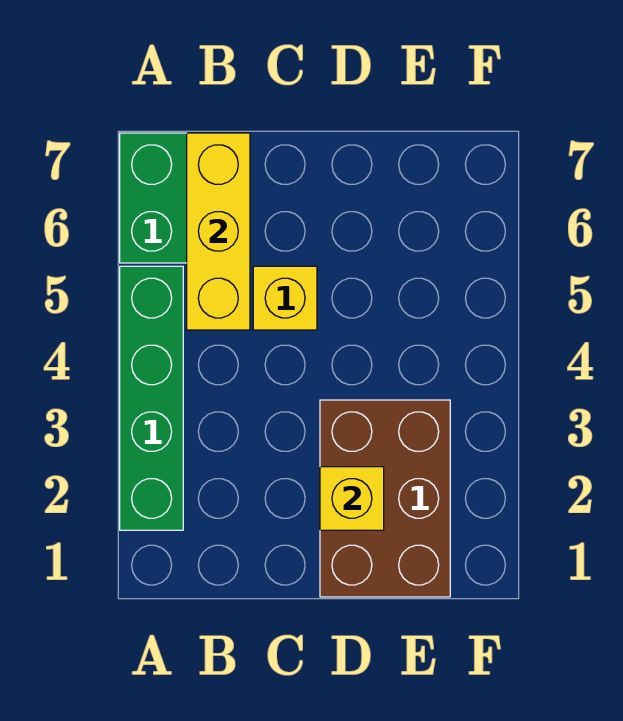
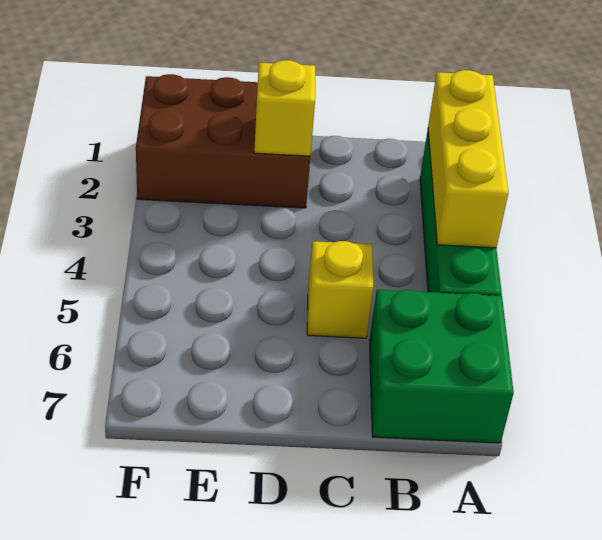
yellow brick B5:B7 level 2 -> yellow brick A2:A4 level 2
brown brick D1:E3 level 1 -> brown brick D1:F2 level 1

